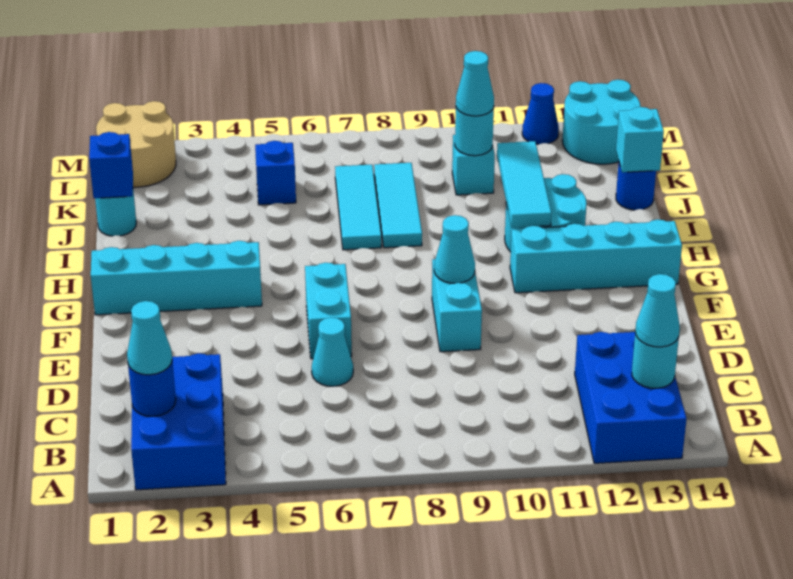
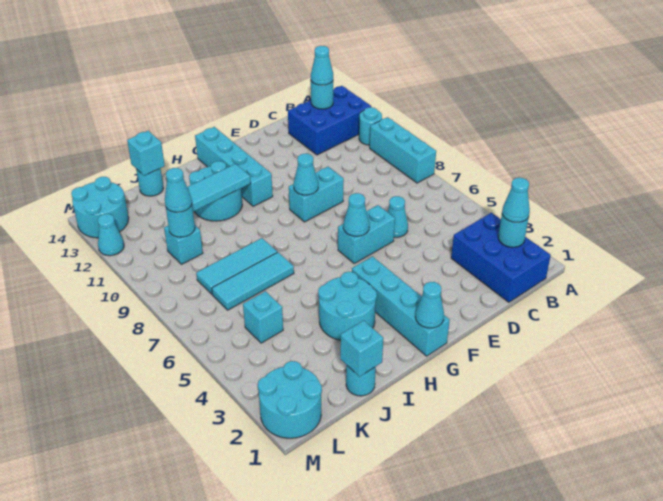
blue brick A2:C3 level 1 -> blue brick B1:C3 level 1
none -> cyan brick A8:A10 level 1
none -> cyan round brick A11 level 1
blue round brick B2 level 2 -> cyan round brick B2 level 2
none -> cyan cone F6 level 2
none -> cyan cone G1 level 2
none -> cyan round brick H3:I4 level 1
blue brick J1 level 2 -> cyan brick J1 level 2
blue round brick J14 level 1 -> cyan round brick J14 level 1
blue brick K5 level 1 -> cyan brick K5 level 1
tan round brick L1:M2 level 1 -> cyan round brick L1:M2 level 1
blue cone M12 level 1 -> cyan cone M12 level 1

